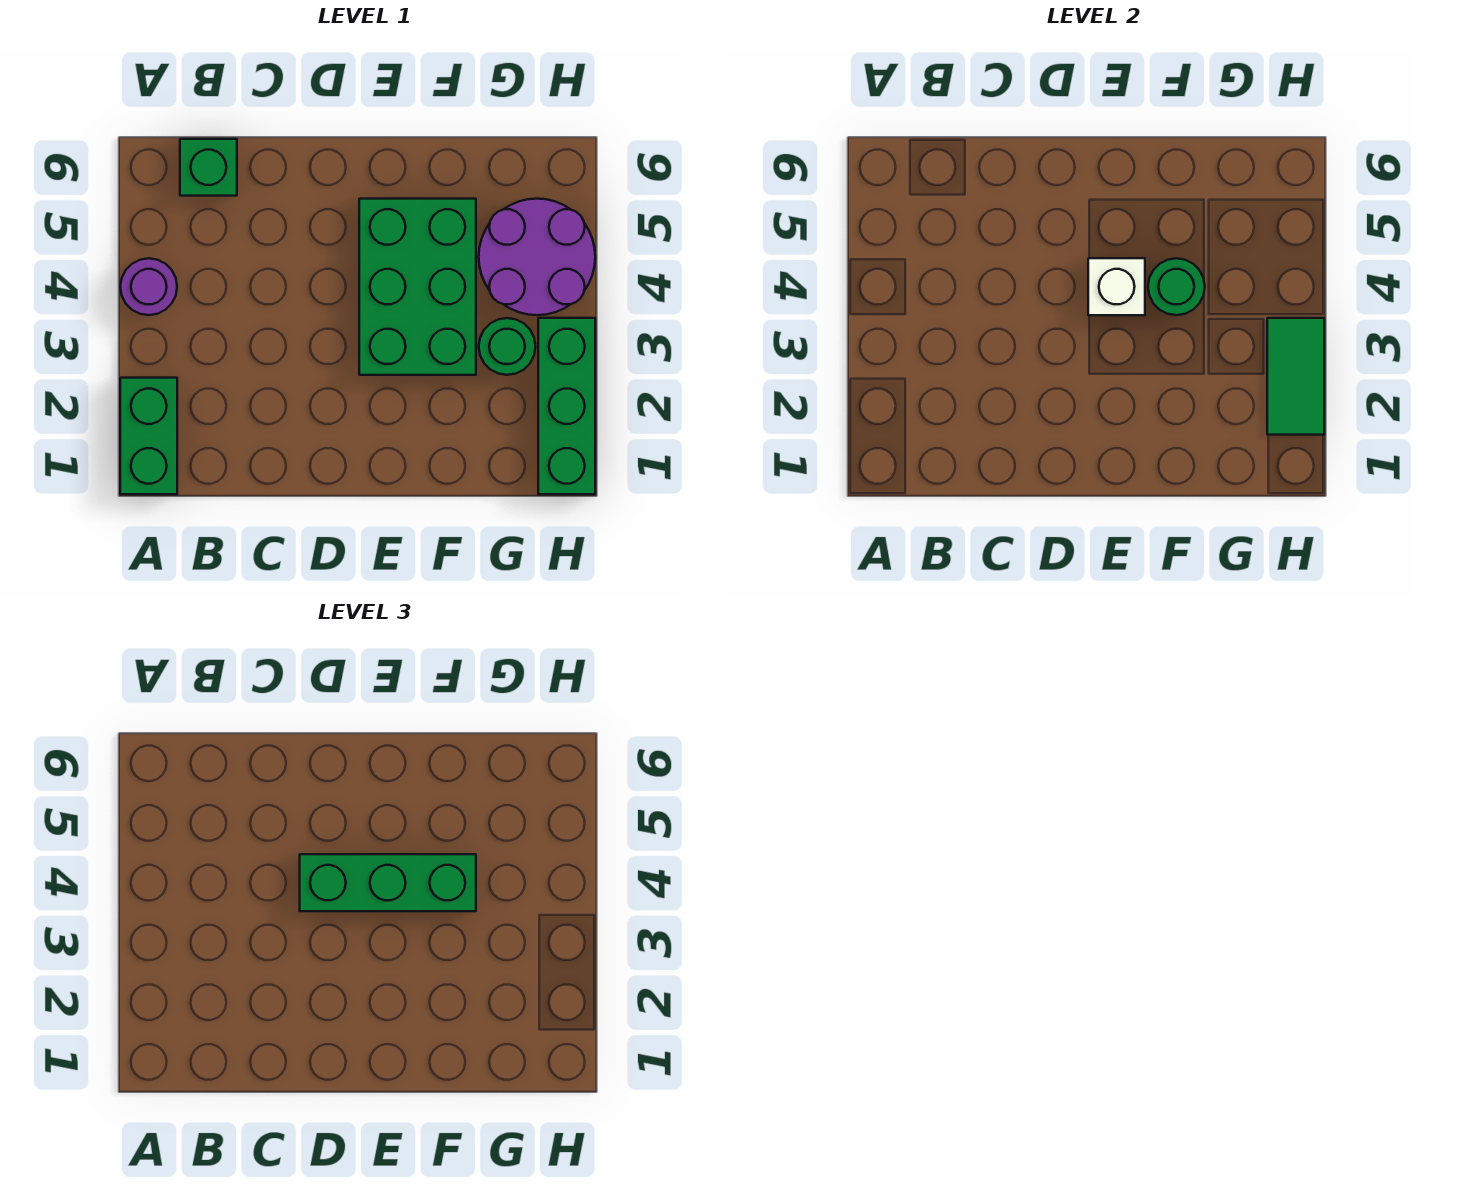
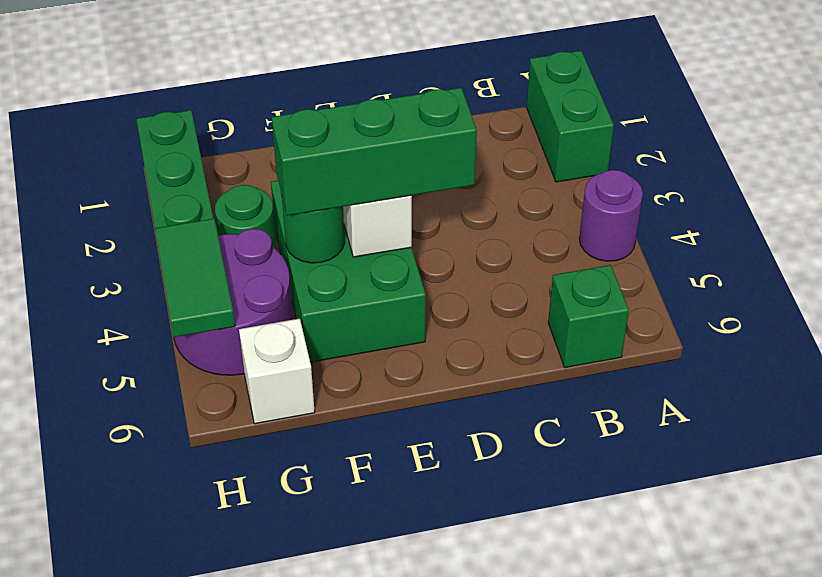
none -> white brick G6 level 1
green tile H2:H3 level 2 -> green tile H4:H5 level 2

